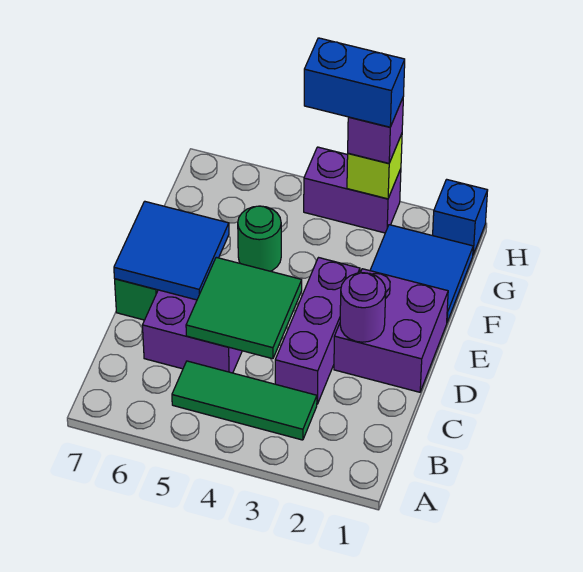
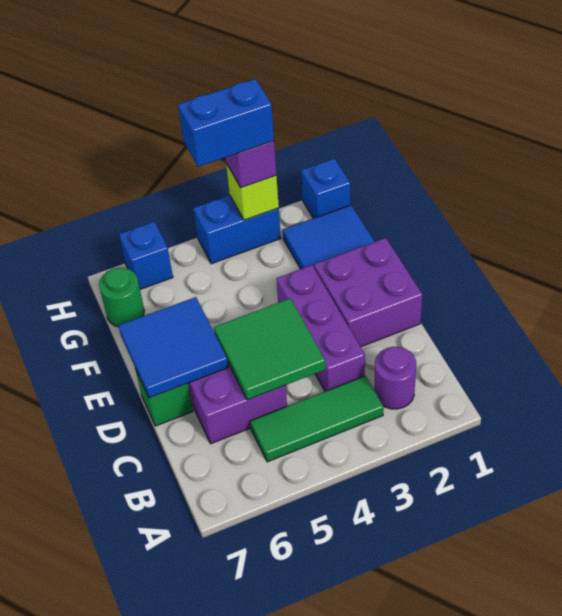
purple round brick D2 level 2 -> purple round brick B2 level 1
green round brick F5 level 1 -> green round brick G7 level 1
purple brick H3:H4 level 1 -> blue brick H3:H4 level 1
none -> blue brick H6 level 1

